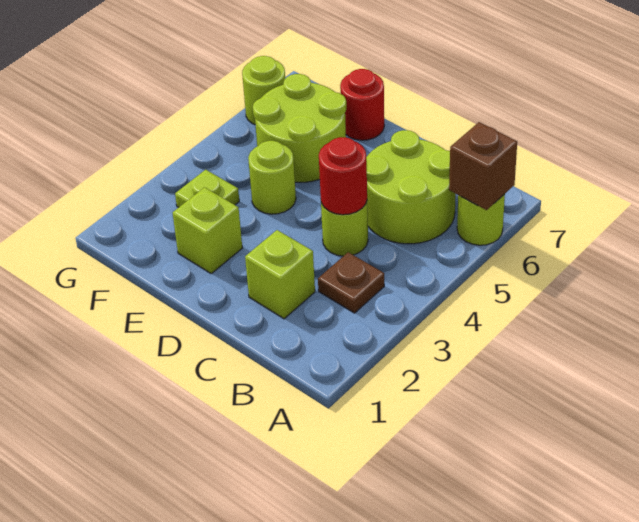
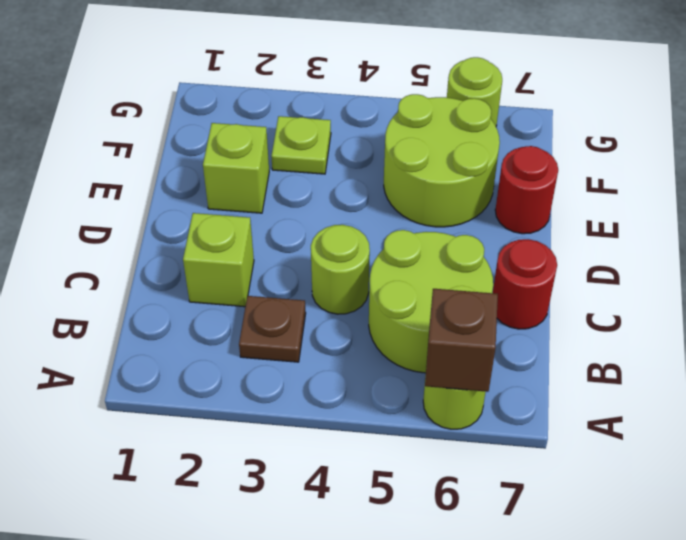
red round brick C4 level 2 -> red round brick C7 level 1
lime round brick E4 level 1 -> none

